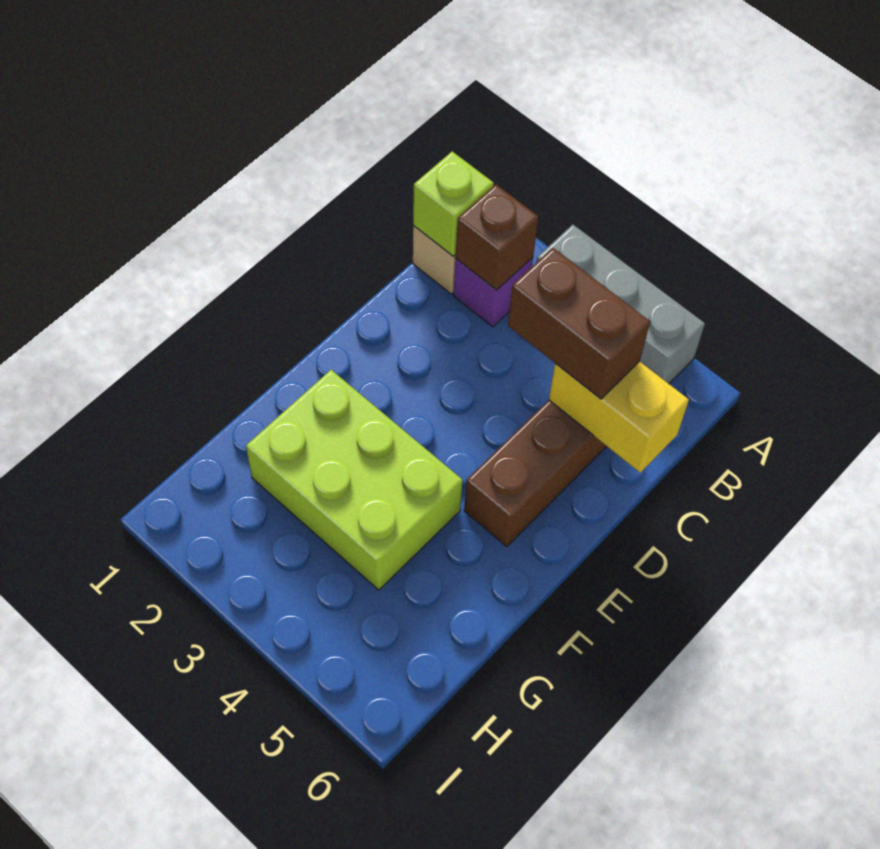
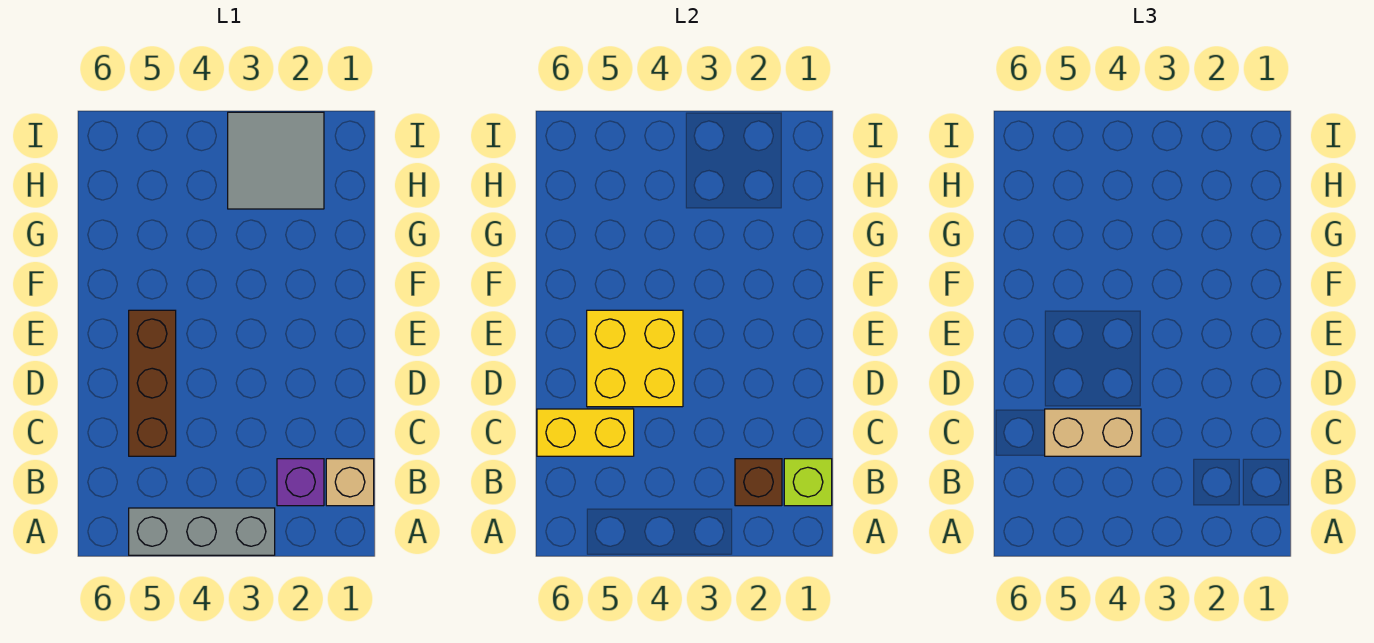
brown brick C4:C5 level 3 -> tan brick C4:C5 level 3
none -> yellow brick D4:E5 level 2
lime brick F2:G4 level 1 -> none
none -> grey tile H2:I3 level 1

